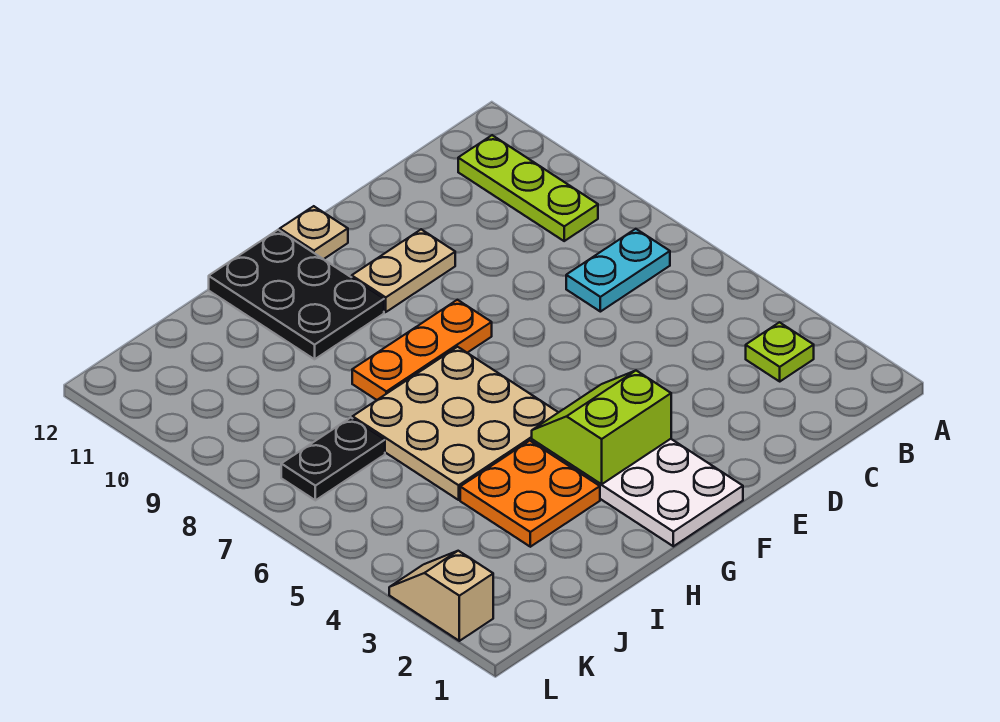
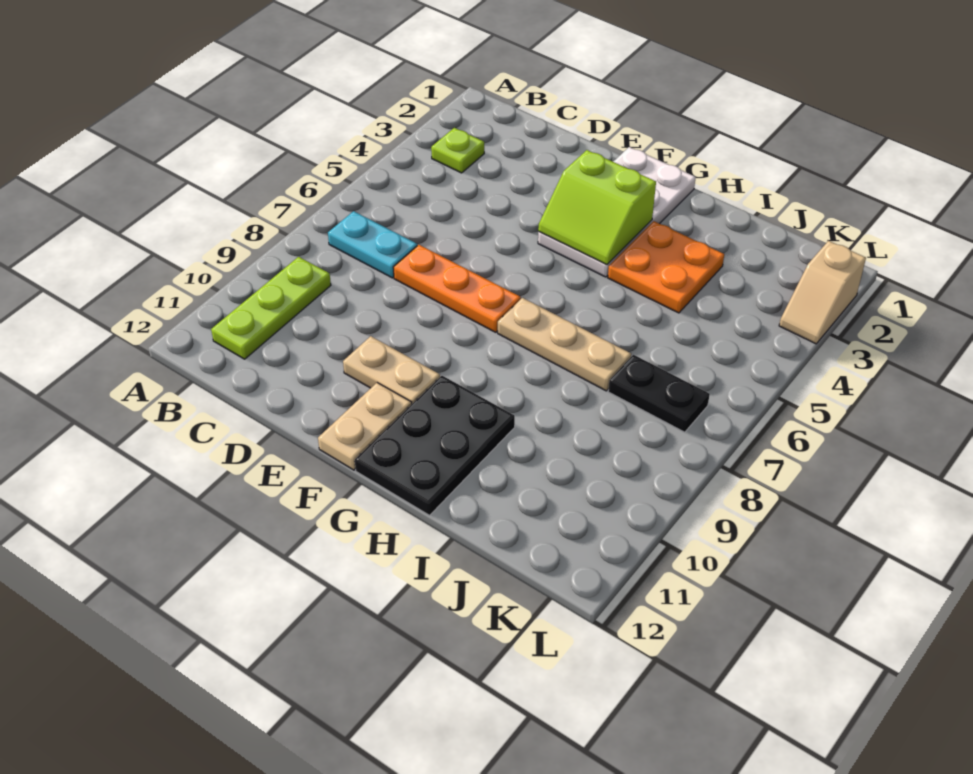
orange plate F8:H8 level 1 -> orange plate D7:F7 level 1
tan plate F12 level 1 -> tan plate F11:F12 level 1
tan plate G5:I7 level 1 -> tan plate G7:I7 level 1

